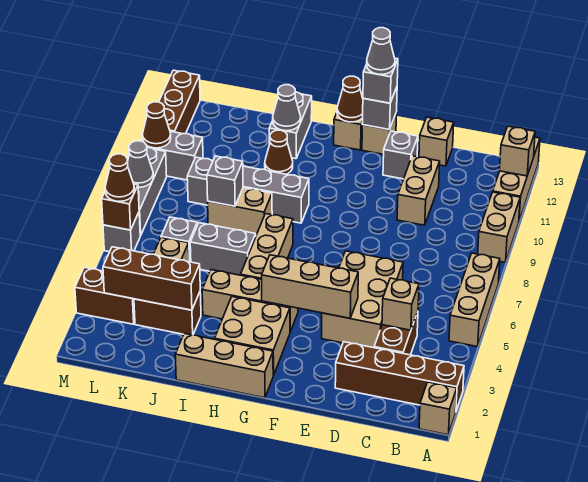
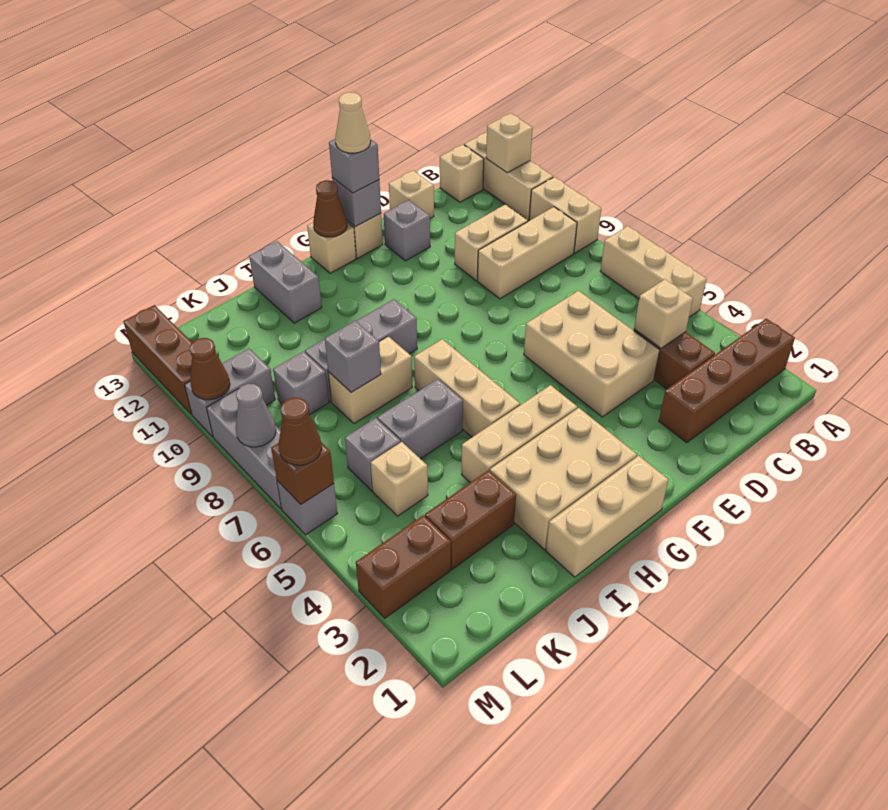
tan brick A1 level 1 -> tan brick B13 level 1
tan brick D10:D11 level 1 -> tan brick C10:D10 level 1
tan brick E4:G4 level 2 -> tan brick B9:D9 level 1
grey cone F13 level 4 -> tan cone F13 level 4
tan brick G2:H3 level 1 -> tan brick G2:I3 level 1
brown cone I11 level 1 -> none
grey cone I12 level 2 -> none
brown brick J3:L3 level 2 -> none

